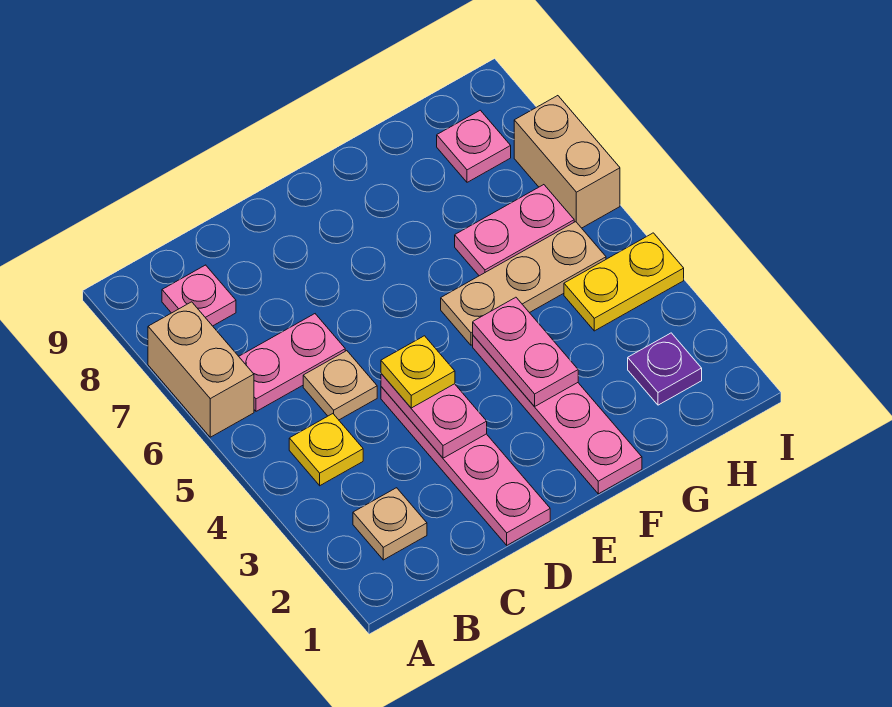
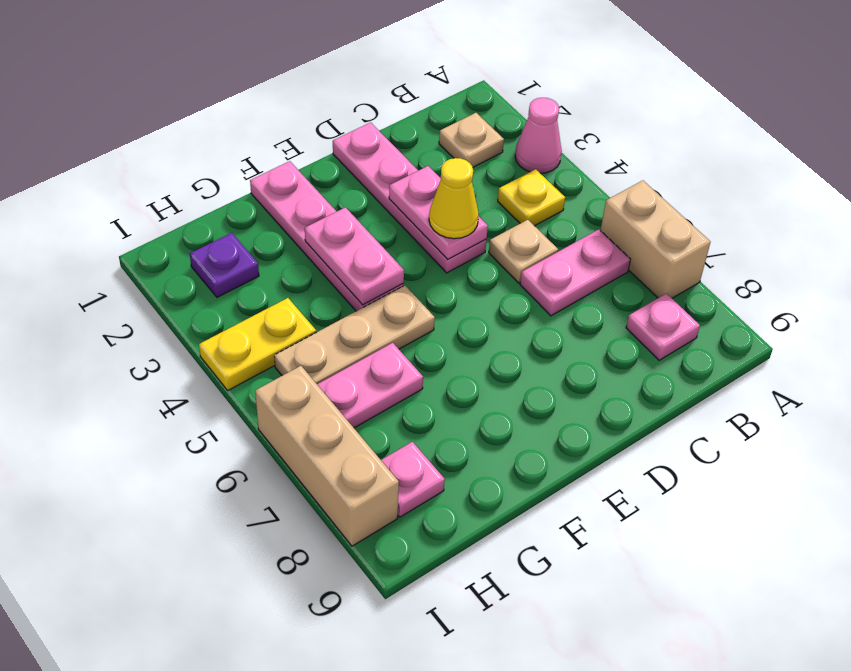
none -> pink cone A3 level 1
yellow plate D4 level 3 -> yellow cone D4 level 3
tan brick I6:I7 level 1 -> tan brick I6:I8 level 1

